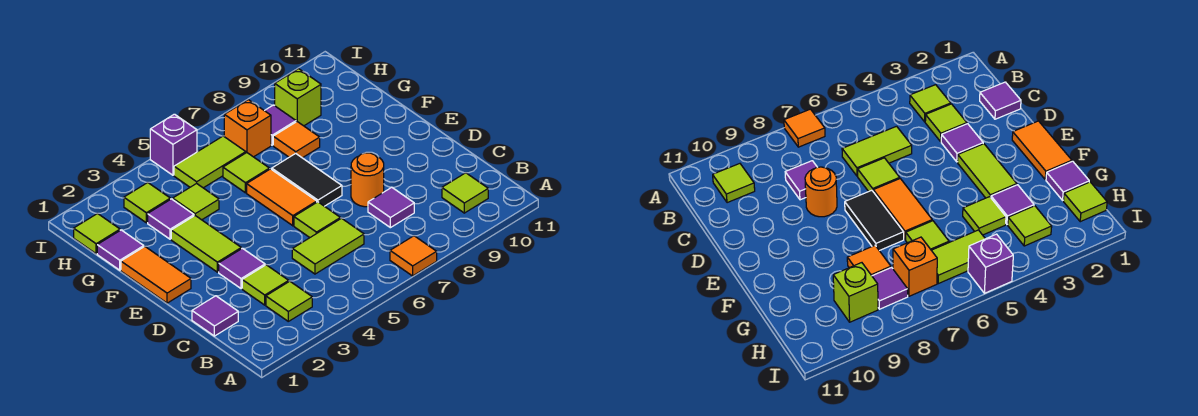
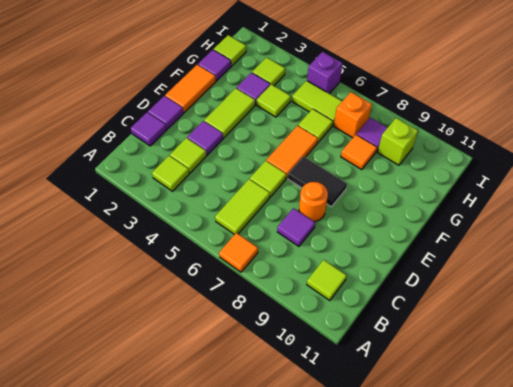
lime tile C5:C6 level 1 -> lime tile B6:C6 level 1
none -> purple tile D1 level 1
black tile E7:F7 level 1 -> black tile E7:E8 level 1

